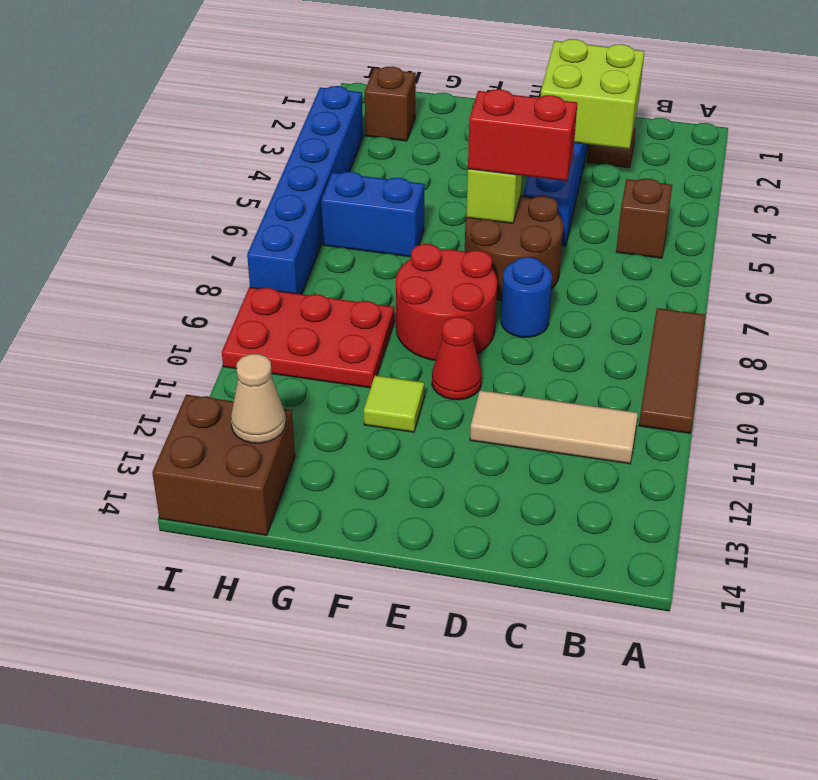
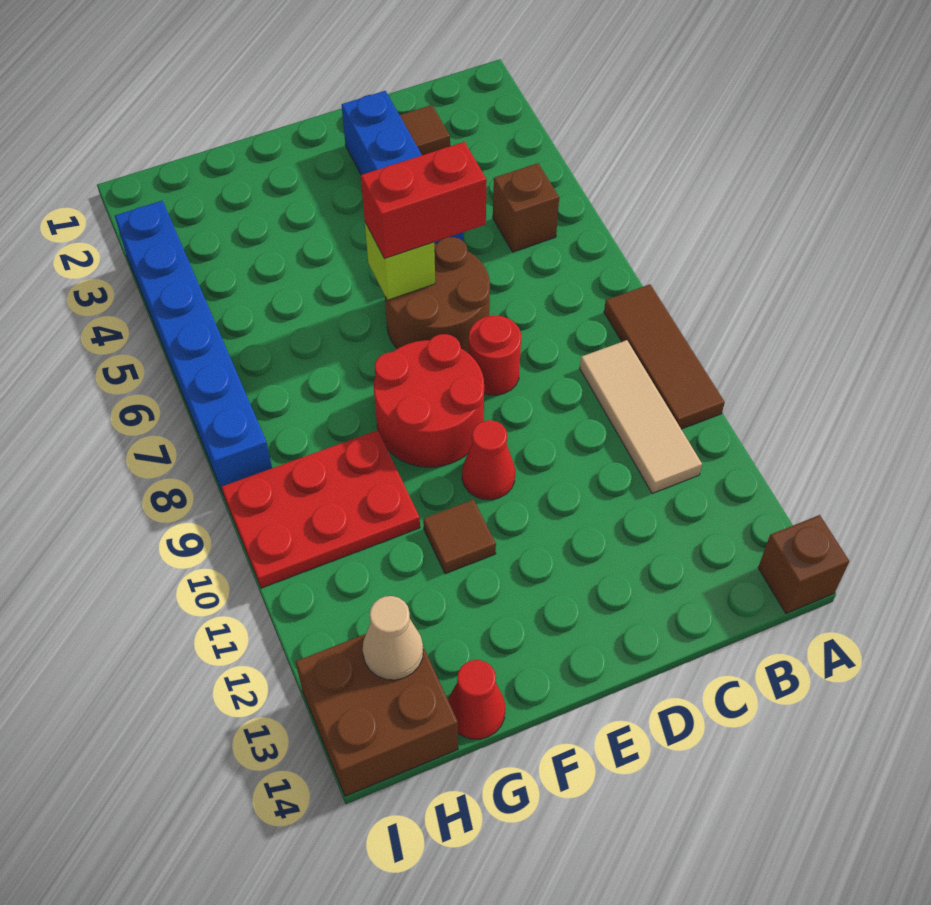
tan tile B11:D11 level 1 -> tan tile B9:B11 level 1
lime brick C2:D3 level 2 -> none
blue round brick D8 level 1 -> red round brick D8 level 1
lime tile F11 level 1 -> brown tile F11 level 1
blue brick G6:H6 level 1 -> none
none -> red cone G14 level 1
brown brick H2 level 1 -> brown brick A14 level 1

